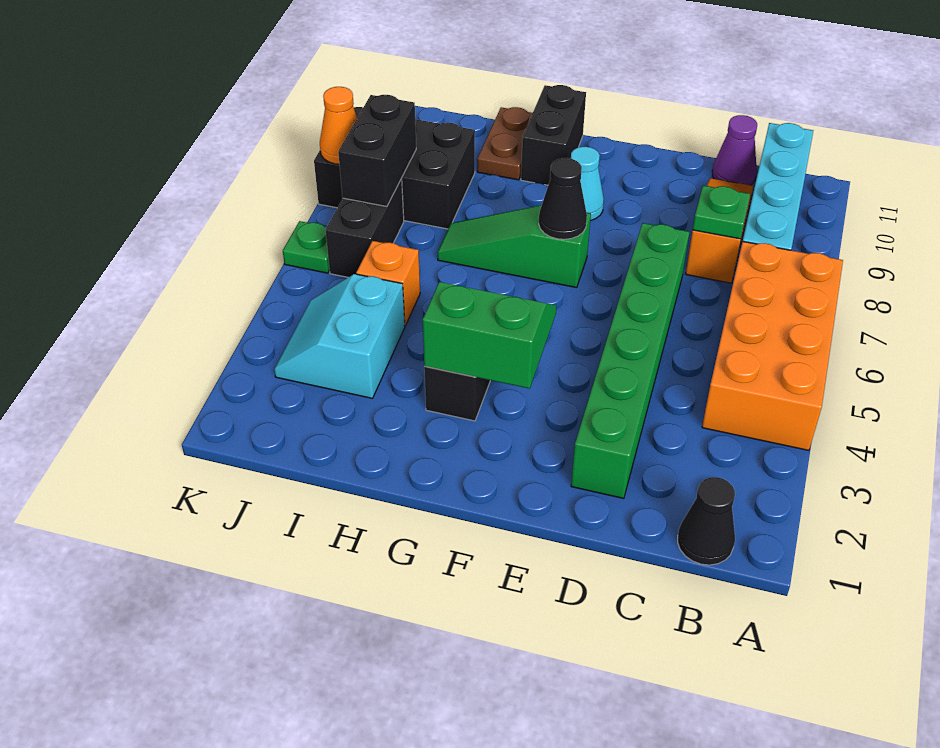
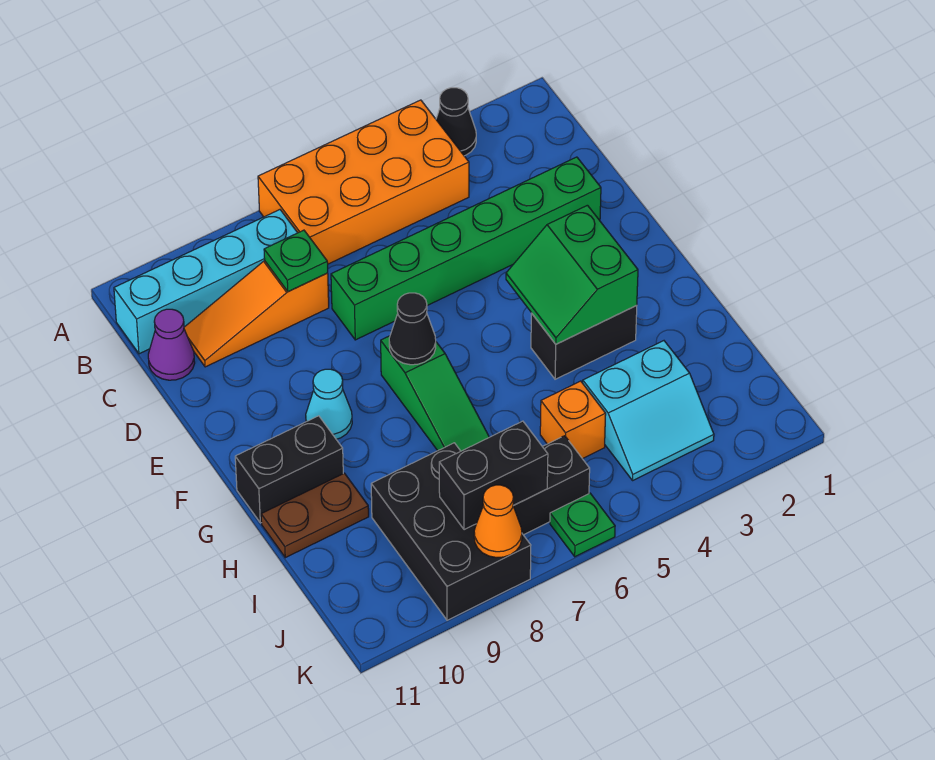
black cone B1 level 1 -> black cone A3 level 1

